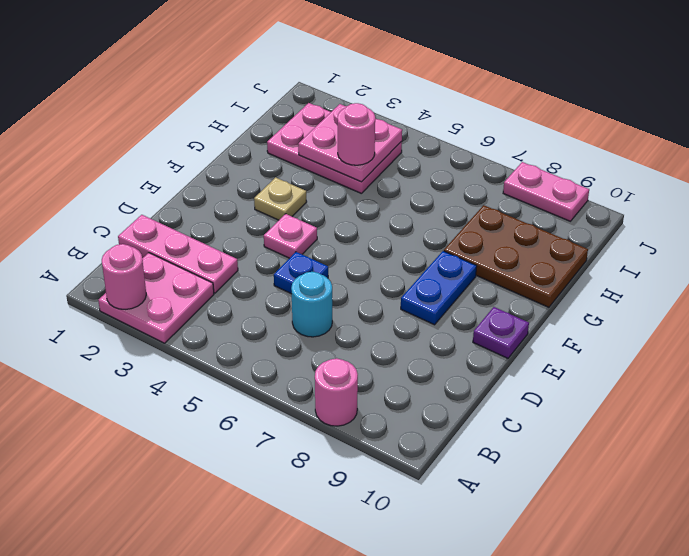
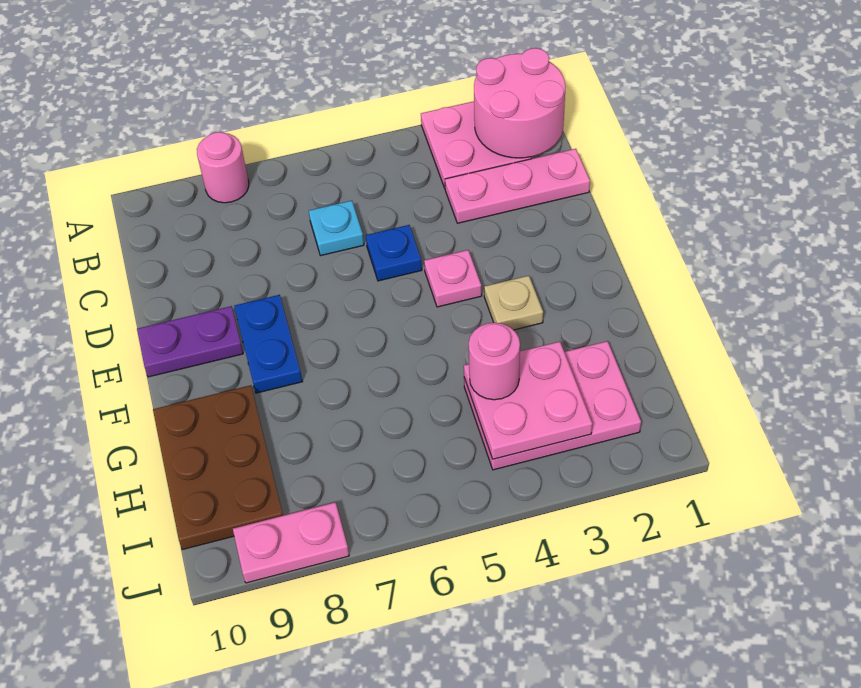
pink round brick A2 level 2 -> pink round brick A1:B2 level 2
cyan round brick C6 level 1 -> cyan plate C6 level 1
purple plate E10 level 1 -> purple plate E9:E10 level 1
brown plate G8:H10 level 1 -> brown plate G9:I10 level 1

